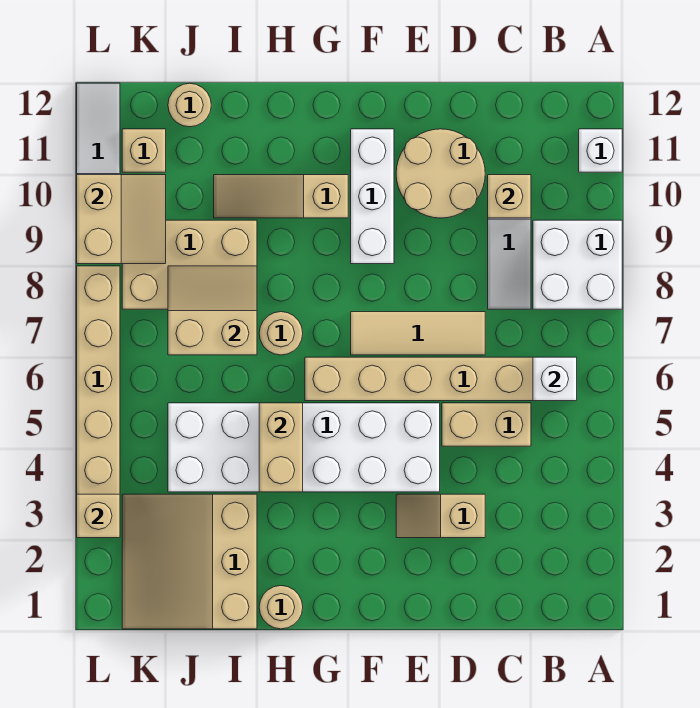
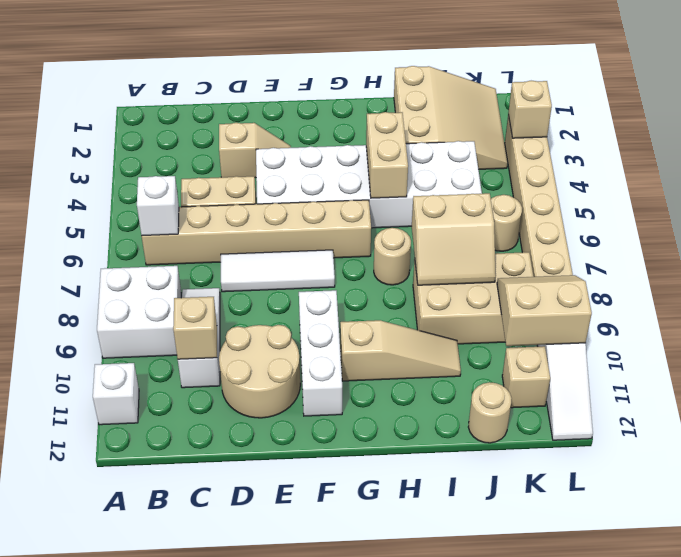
tan tile D7:F7 level 1 -> white tile D7:F7 level 1
tan round brick H1 level 1 -> tan round brick K6 level 1
tan slope K9:L10 level 2 top L -> tan slope K9:L10 level 2 top 10

